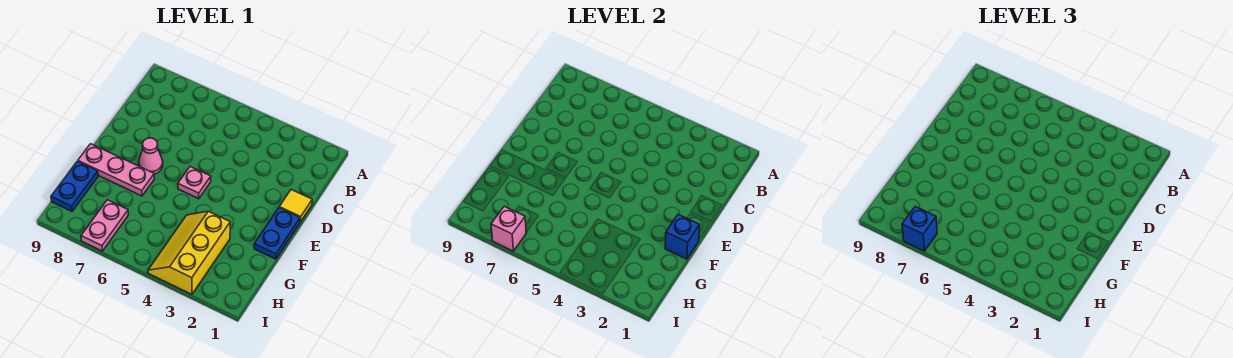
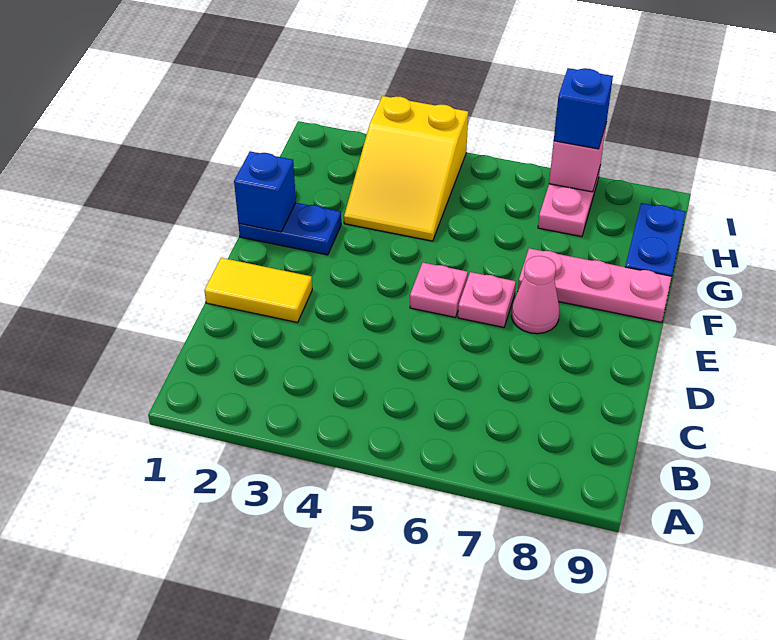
yellow tile D1 level 1 -> yellow tile D1:D2 level 1
blue plate E1:F1 level 1 -> blue plate F1:F2 level 1
none -> pink plate E6 level 1
yellow slope G3:I4 level 1 top 3 -> yellow slope G3:I4 level 1 top I

